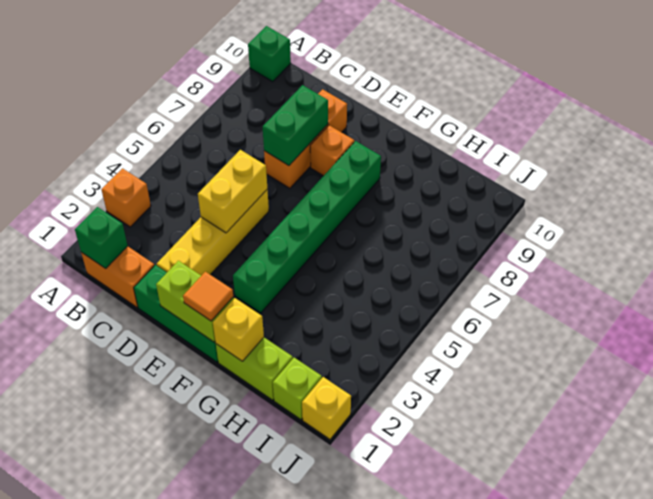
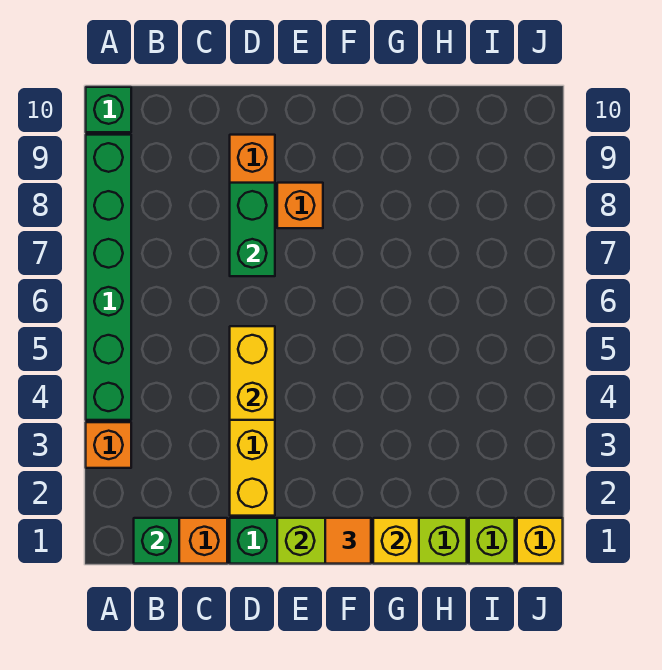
green brick F3:F8 level 1 -> green brick A4:A9 level 1

